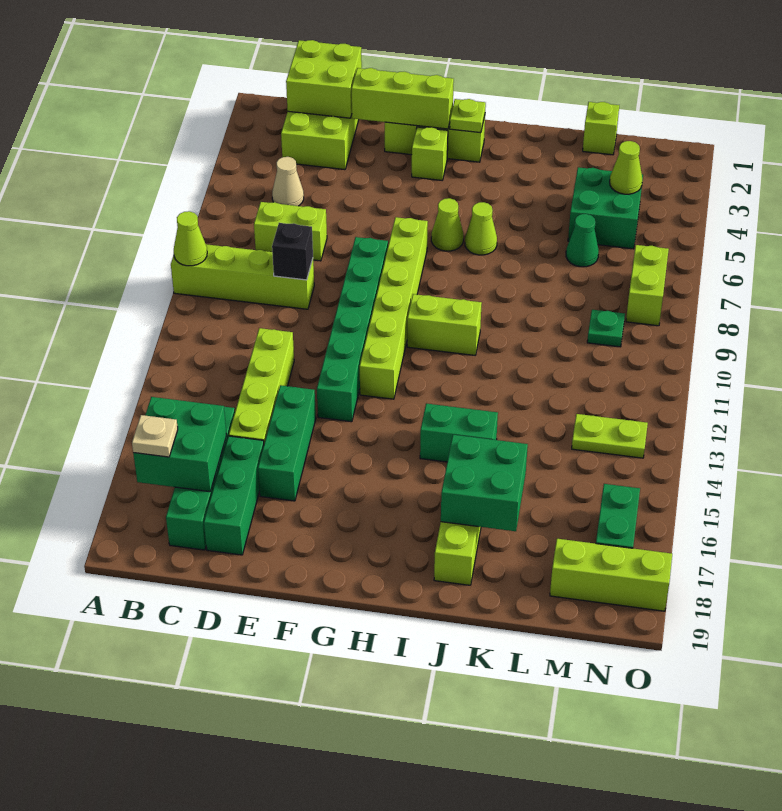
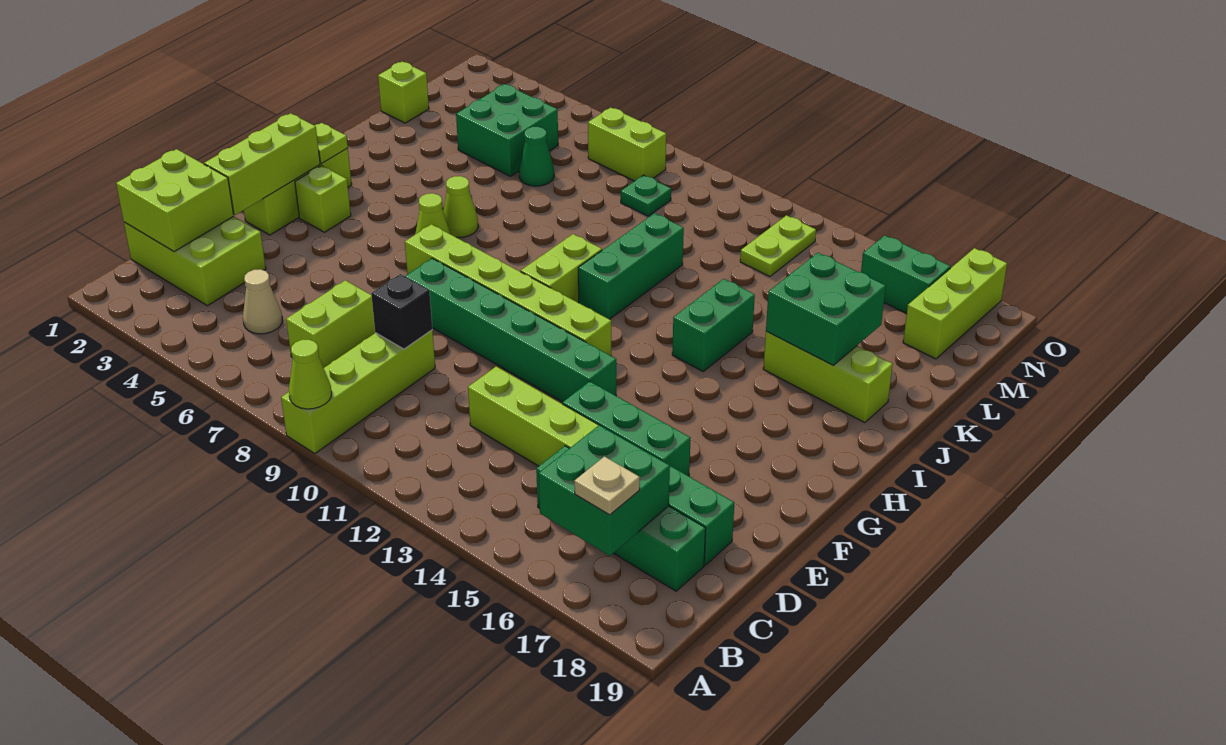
none -> green brick I11:K11 level 1
lime cone M4 level 2 -> none

